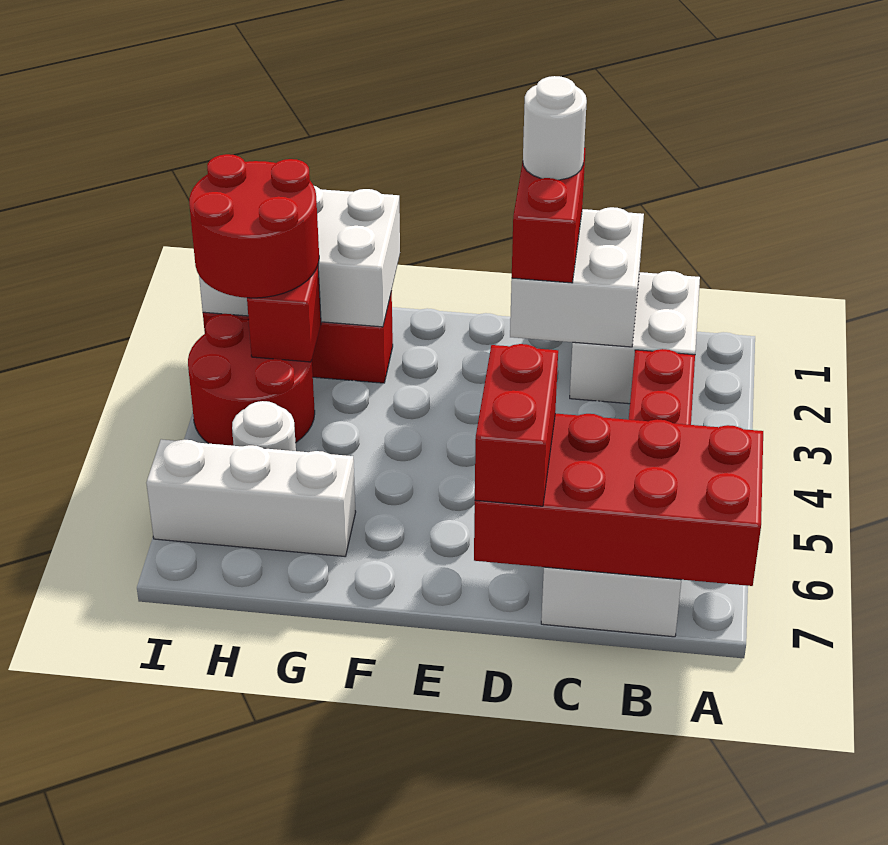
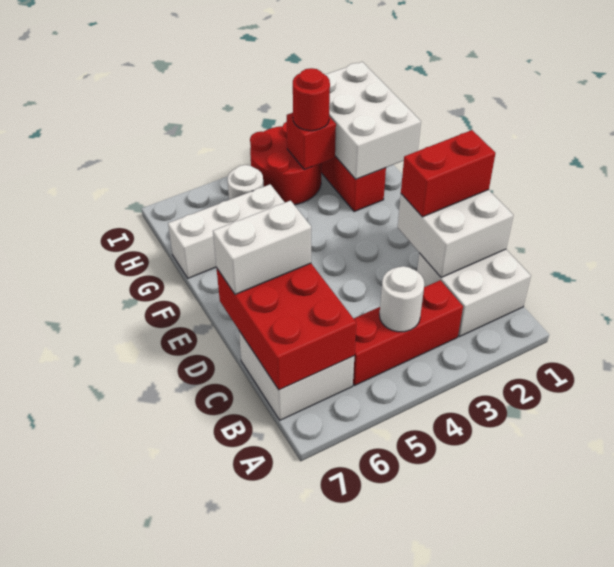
red brick A6:D7 level 2 -> red brick B6:D7 level 2
white round brick D1 level 4 -> white round brick B4 level 2
red brick D6:D7 level 3 -> white brick D6:D7 level 3
white brick G6:I6 level 1 -> white brick G5:G7 level 1
red round brick H2:I3 level 3 -> red round brick H3 level 3

